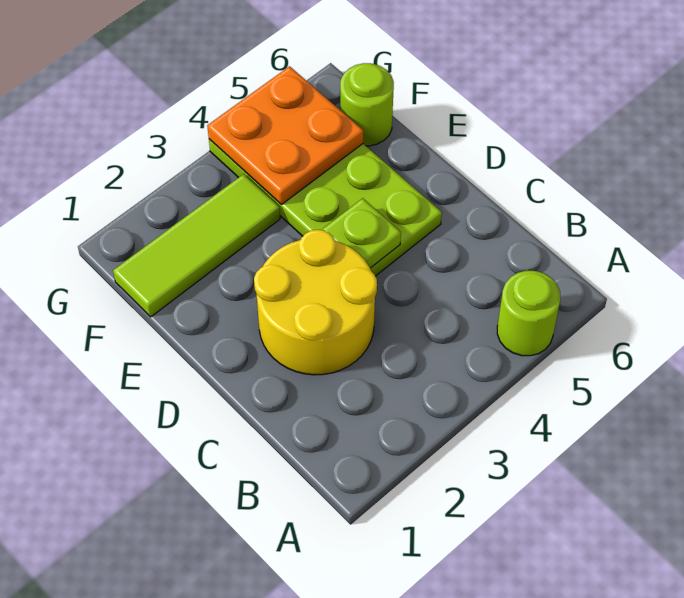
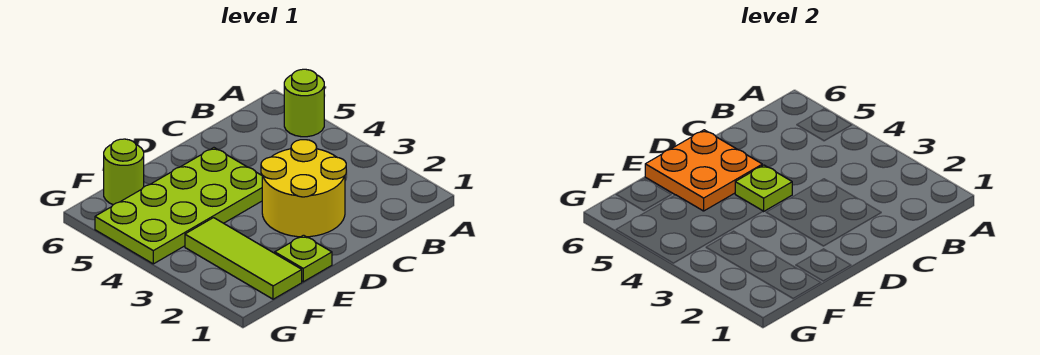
none -> lime plate E1 level 1
orange plate F4:G5 level 2 -> orange plate D5:E6 level 2

